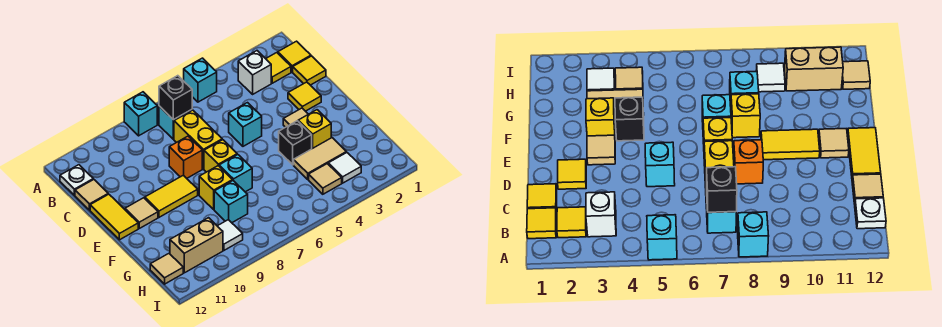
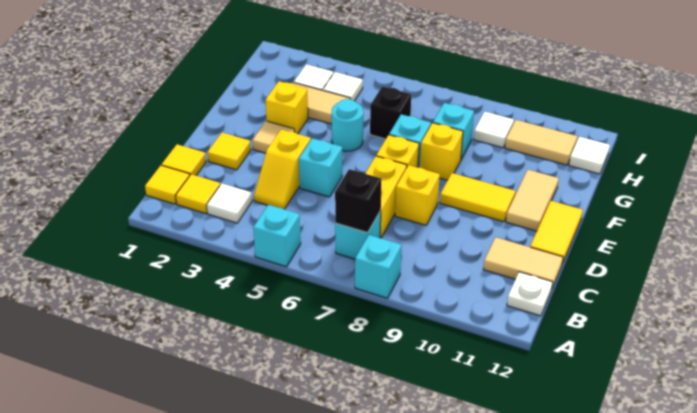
white brick B3 level 1 -> white tile B3 level 1
none -> yellow slope C4:D4 level 1 top D
tan tile C12 level 1 -> tan tile C11:C12 level 1
orange brick D8 level 1 -> yellow brick D8 level 1
tan tile E11 level 1 -> tan tile E11:F11 level 1
black brick F4 level 1 -> black brick G6 level 1
none -> cyan round brick F5 level 1
tan tile H4 level 1 -> white tile H4 level 1
tan brick H10:H11 level 1 -> tan tile H10:H11 level 1
tan tile H12 level 1 -> white tile H12 level 1

